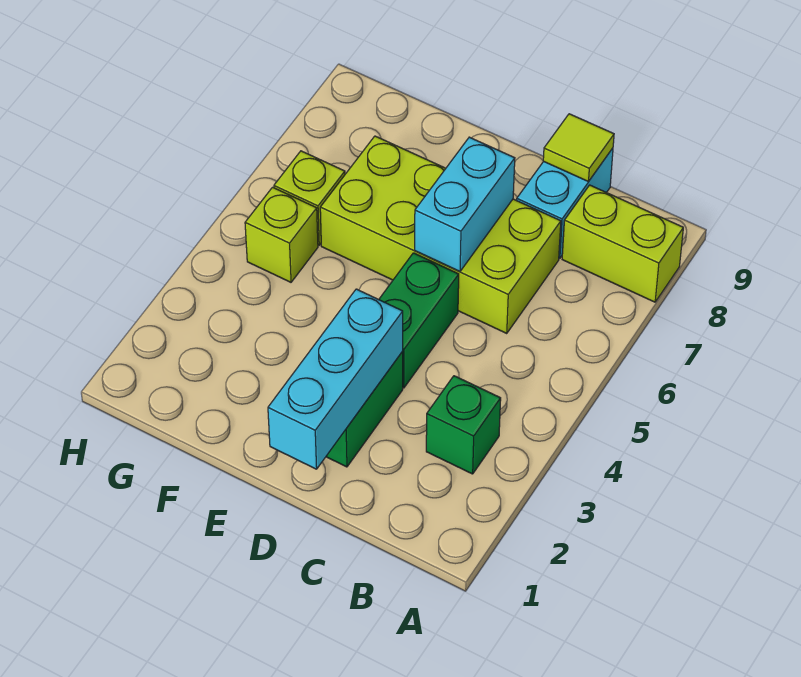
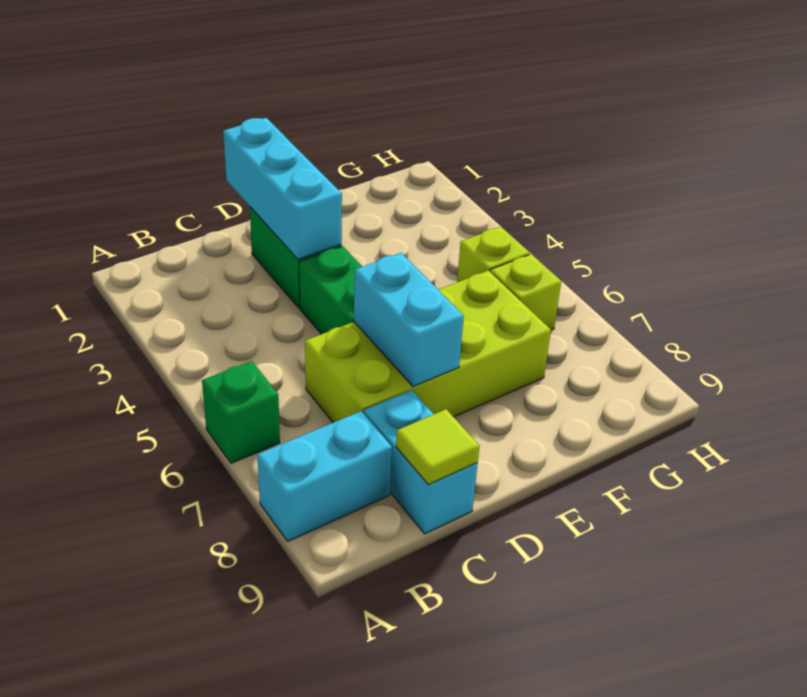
lime brick A8:B8 level 1 -> cyan brick A8:B8 level 1
green brick B3 level 1 -> green brick A6 level 1

